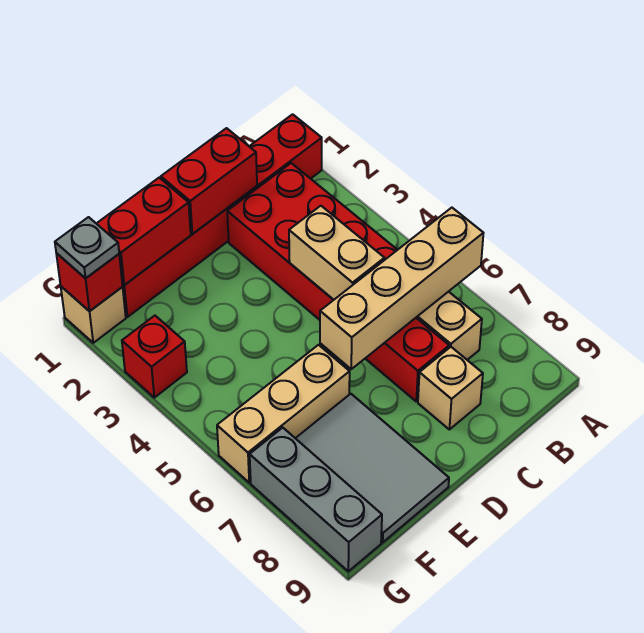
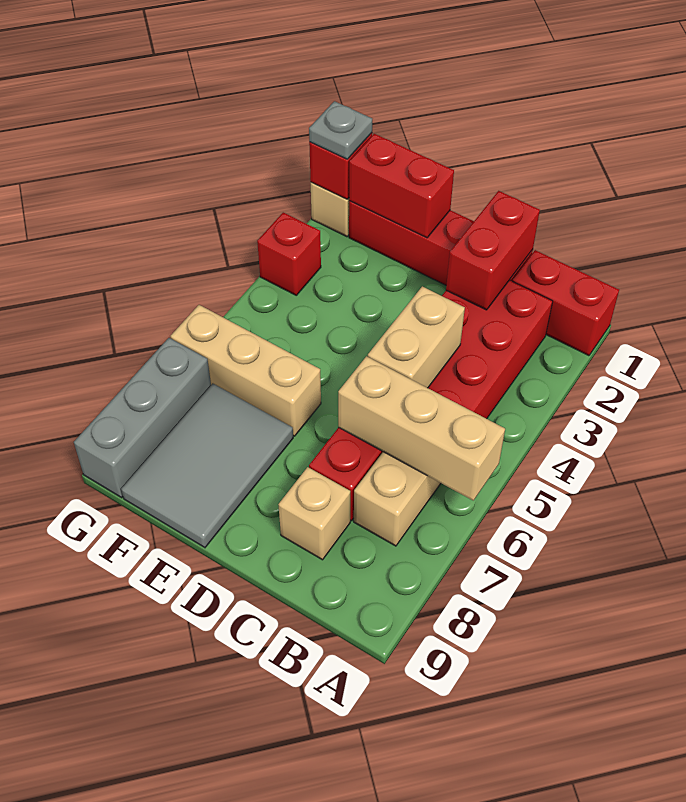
tan brick A6:D6 level 2 -> tan brick A6:C6 level 2
red brick C1:D1 level 2 -> red brick C1:C2 level 2

